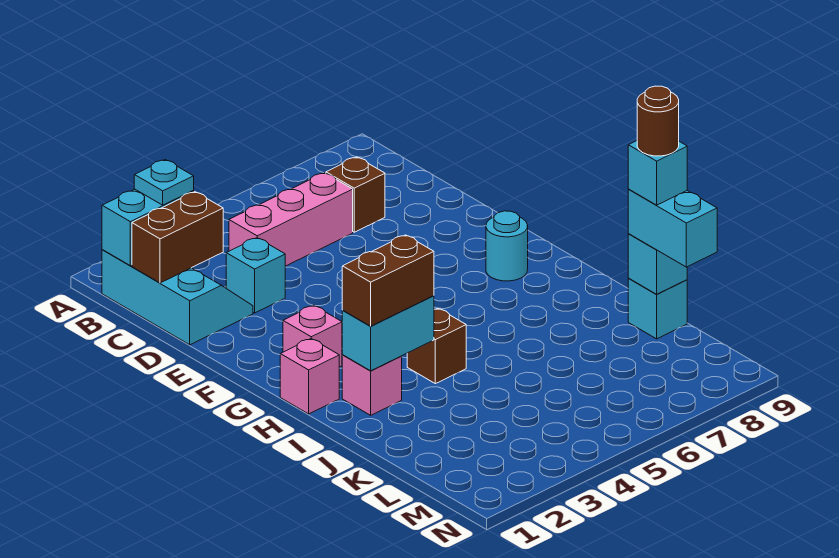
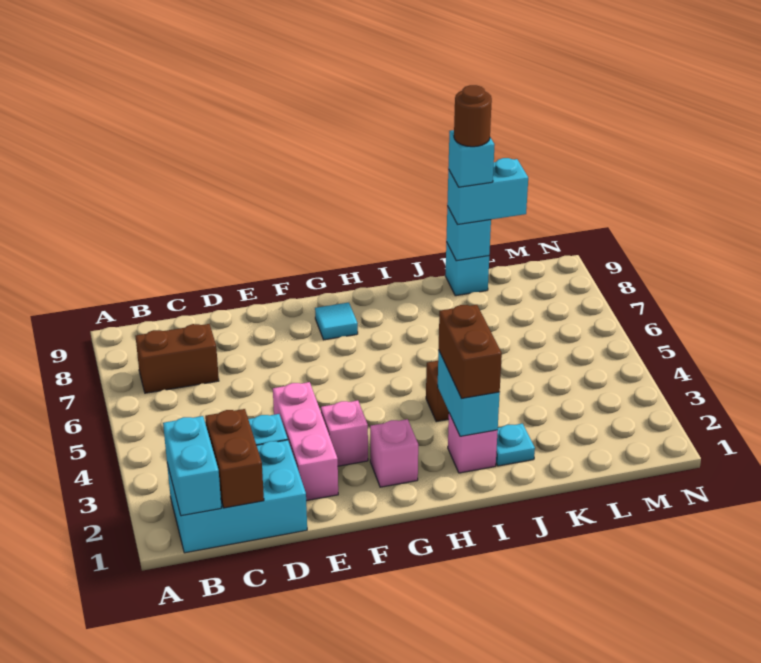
cyan slope B1:D2 level 1 top 1 -> cyan brick B1:D2 level 1
cyan plate B2 level 3 -> cyan plate J2 level 1
pink brick C4:C6 level 1 -> pink brick E2:E4 level 1
brown brick C7 level 1 -> brown brick B7:C7 level 1
cyan round brick G8 level 1 -> cyan tile G8 level 1
pink brick H1 level 1 -> pink brick F3 level 1

